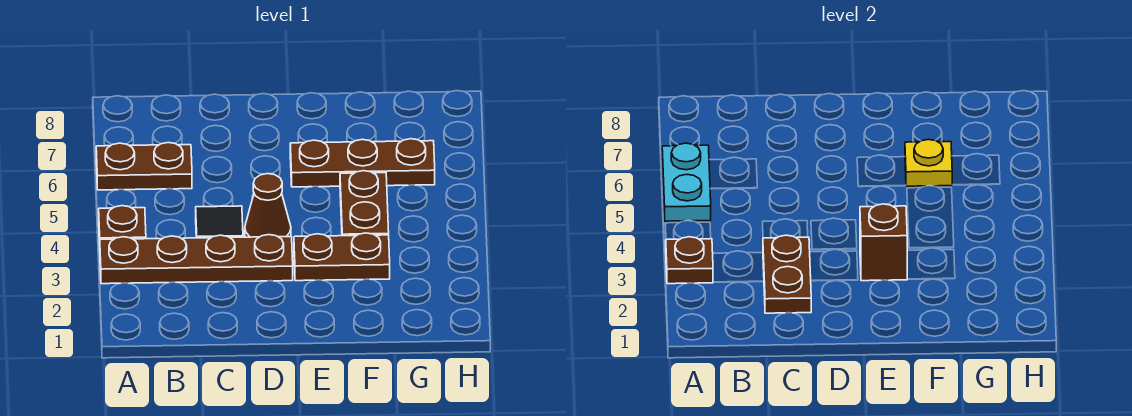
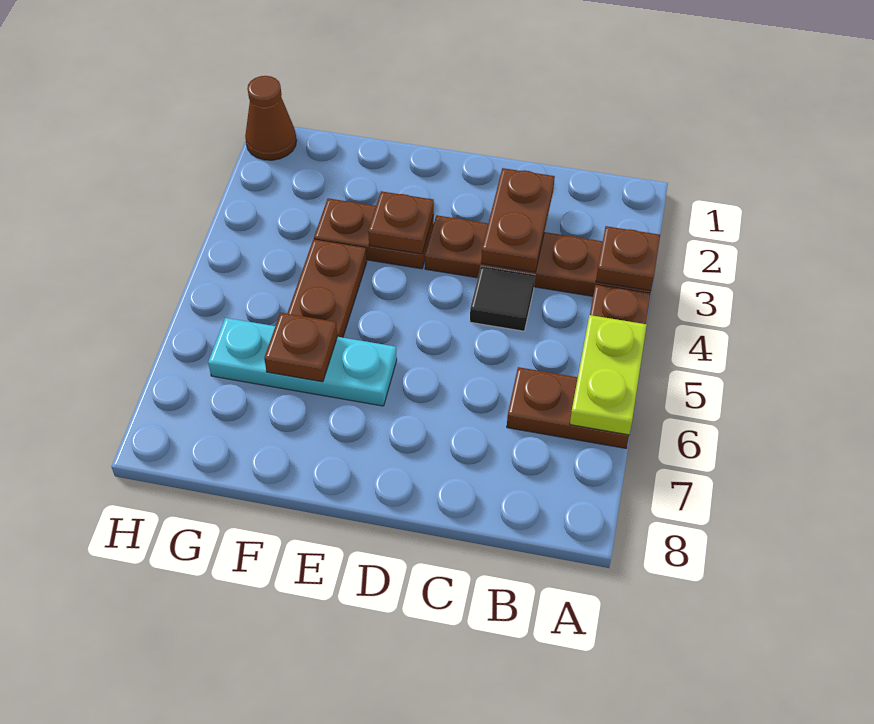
cyan plate A5:A6 level 2 -> lime plate A5:A6 level 2
brown cone D4 level 1 -> brown cone H1 level 1
brown brick E3 level 2 -> brown plate E3 level 2
brown plate E6:G6 level 1 -> cyan plate E6:G6 level 1
yellow plate F6 level 2 -> brown plate F6 level 2

